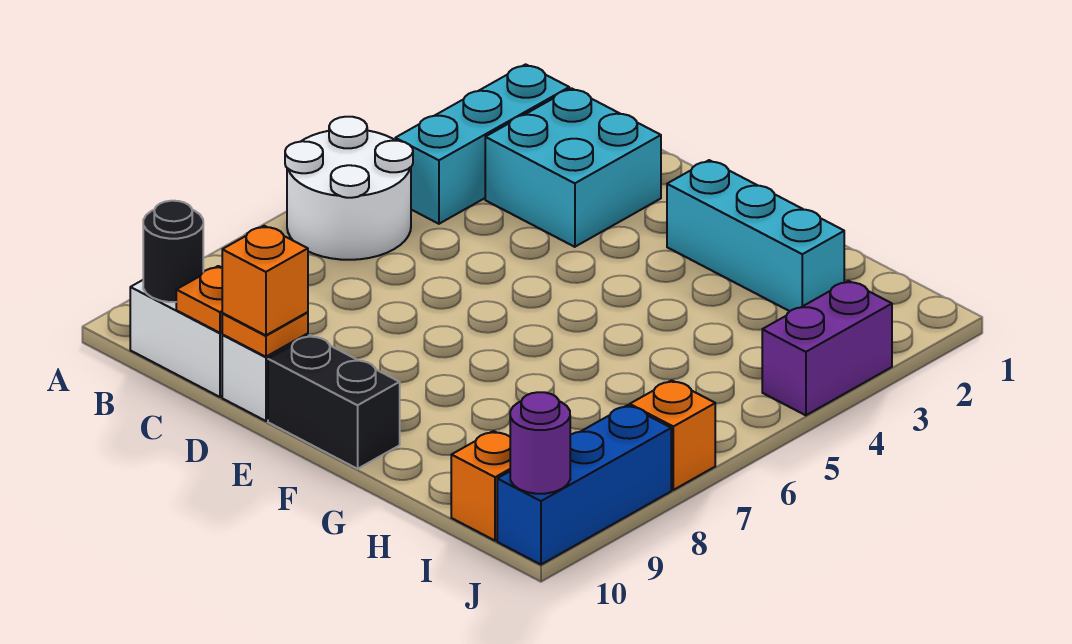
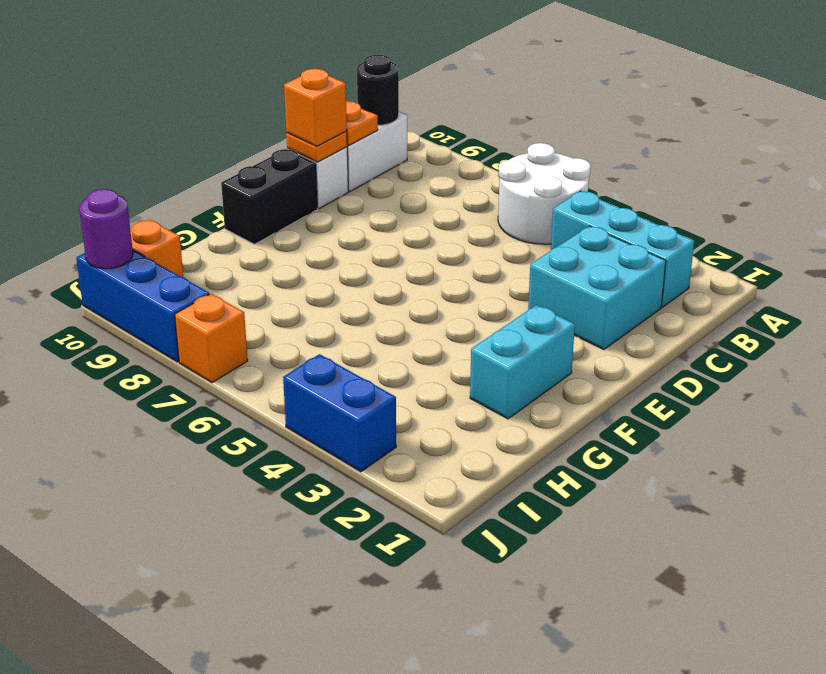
cyan brick F2:H2 level 1 -> cyan brick F2:G2 level 1
purple brick J3:J4 level 1 -> blue brick J3:J4 level 1

